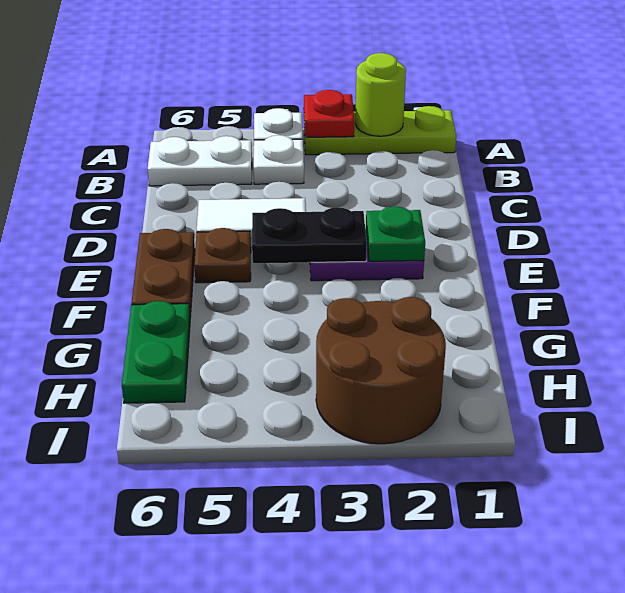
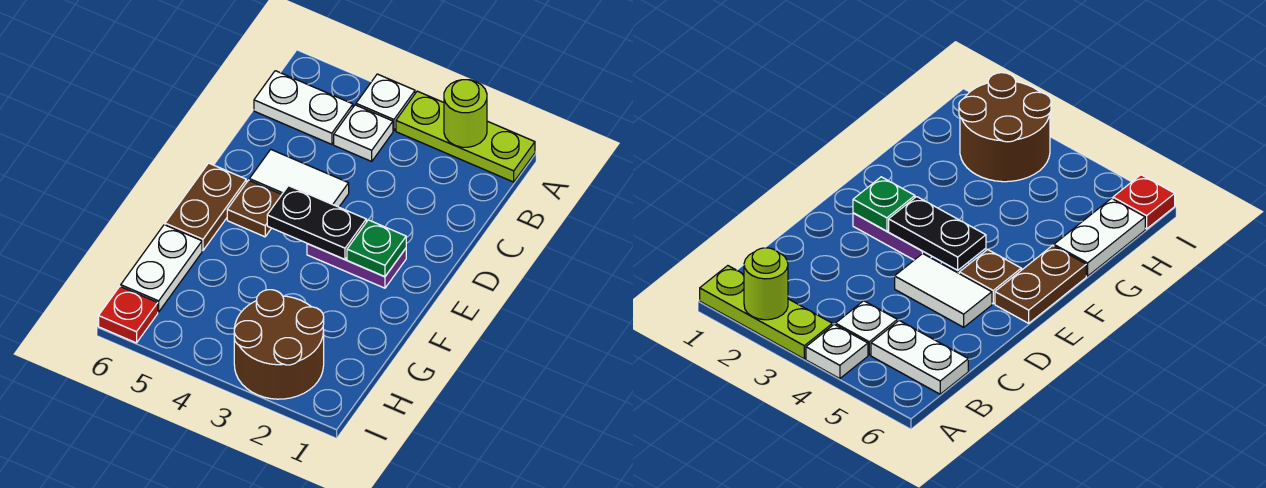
red plate A3 level 2 -> red plate I6 level 1
green plate G6:H6 level 1 -> white plate G6:H6 level 1

